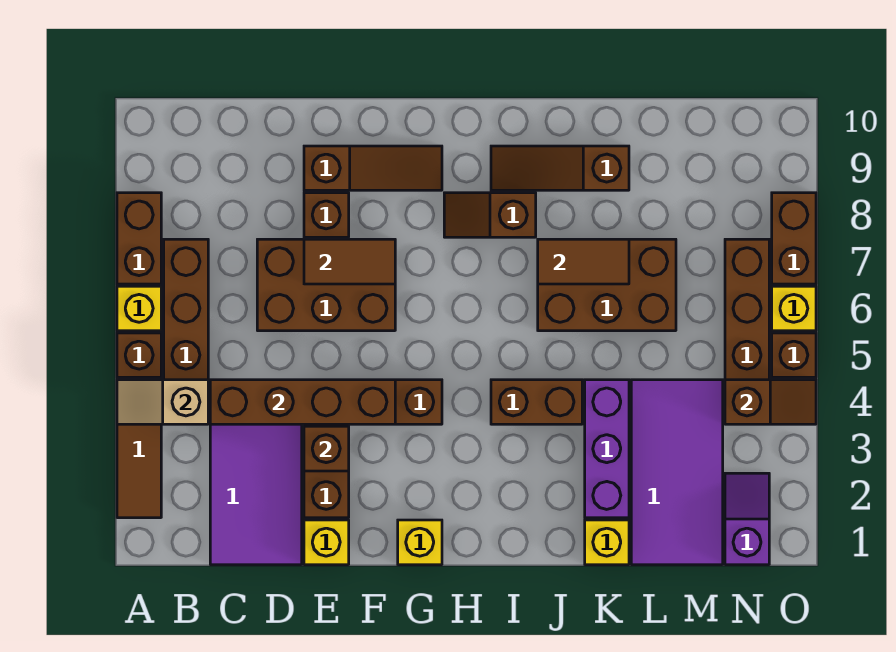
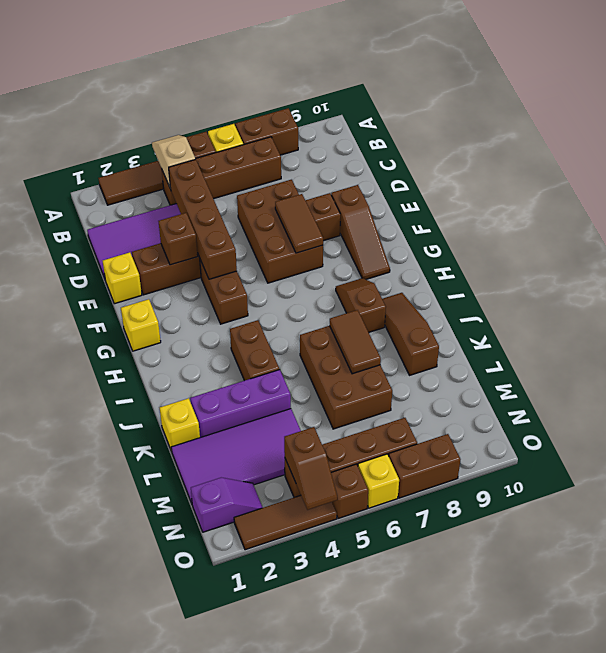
none -> brown tile O2:O4 level 1

